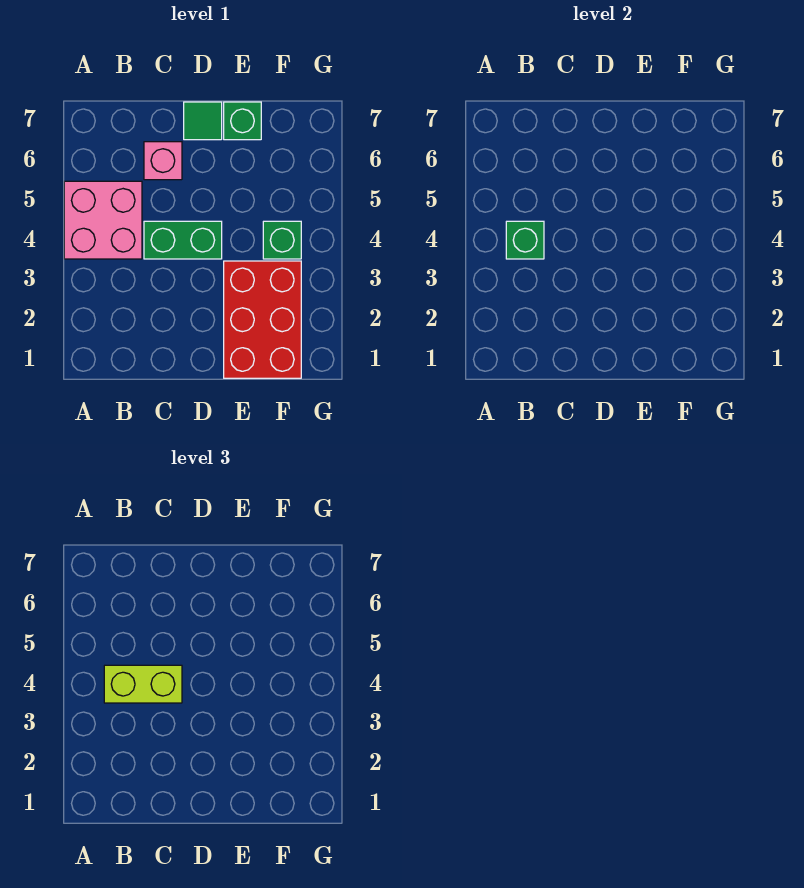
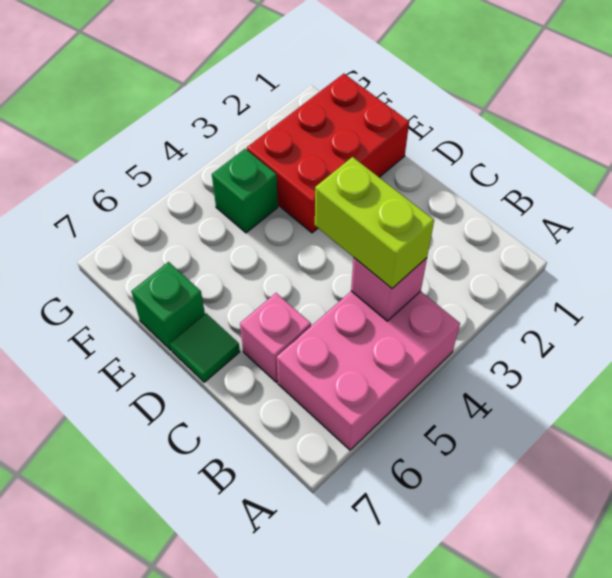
pink brick A4:B5 level 1 -> pink brick A4:B6 level 1
green brick B4 level 2 -> pink brick B4 level 2
green brick C4:D4 level 1 -> none

